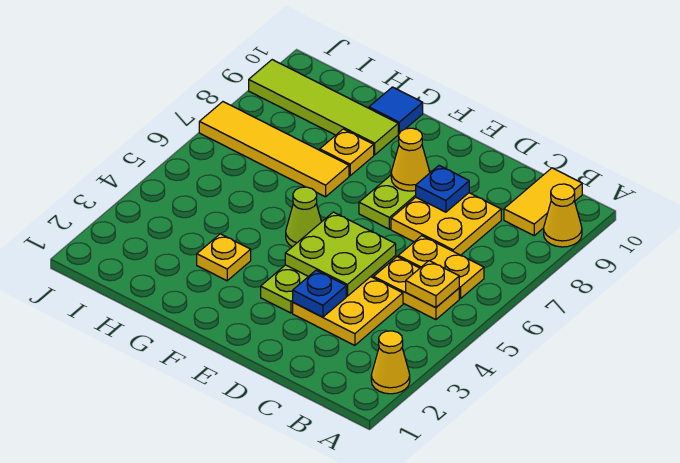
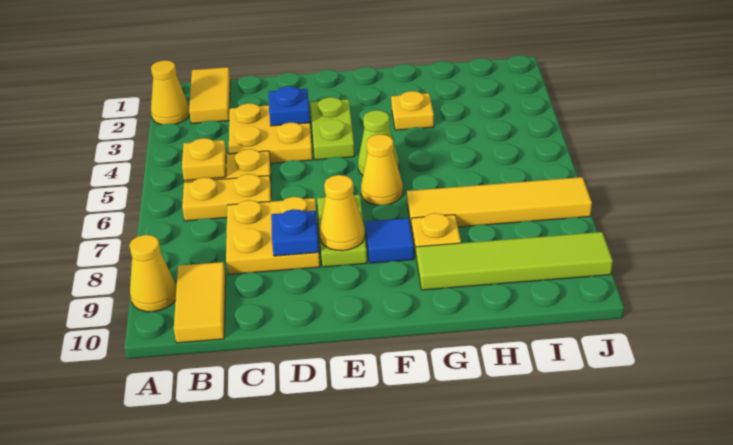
none -> yellow tile B1:B2 level 1
lime plate D4:E5 level 2 -> none
none -> yellow cone F6 level 1
blue tile G10 level 1 -> blue tile F8 level 1

